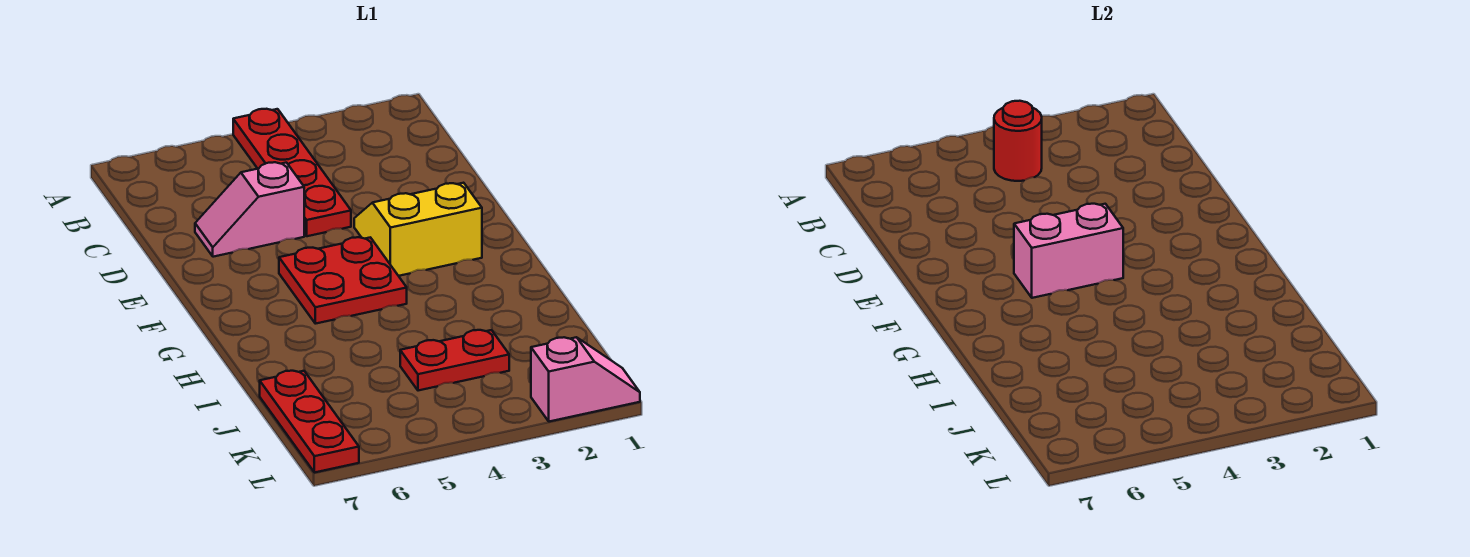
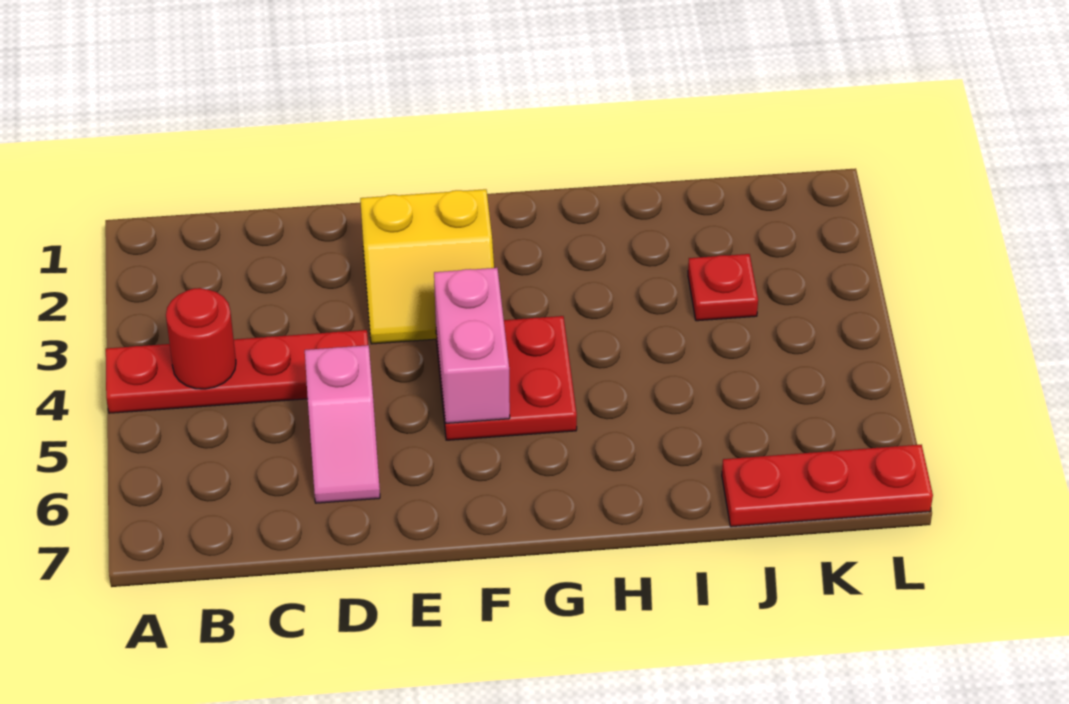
yellow slope E2:F3 level 1 top F -> yellow slope E2:F3 level 1 top 2
red plate J3:J4 level 1 -> red plate J3 level 1
pink slope L1:L2 level 1 top 2 -> none

